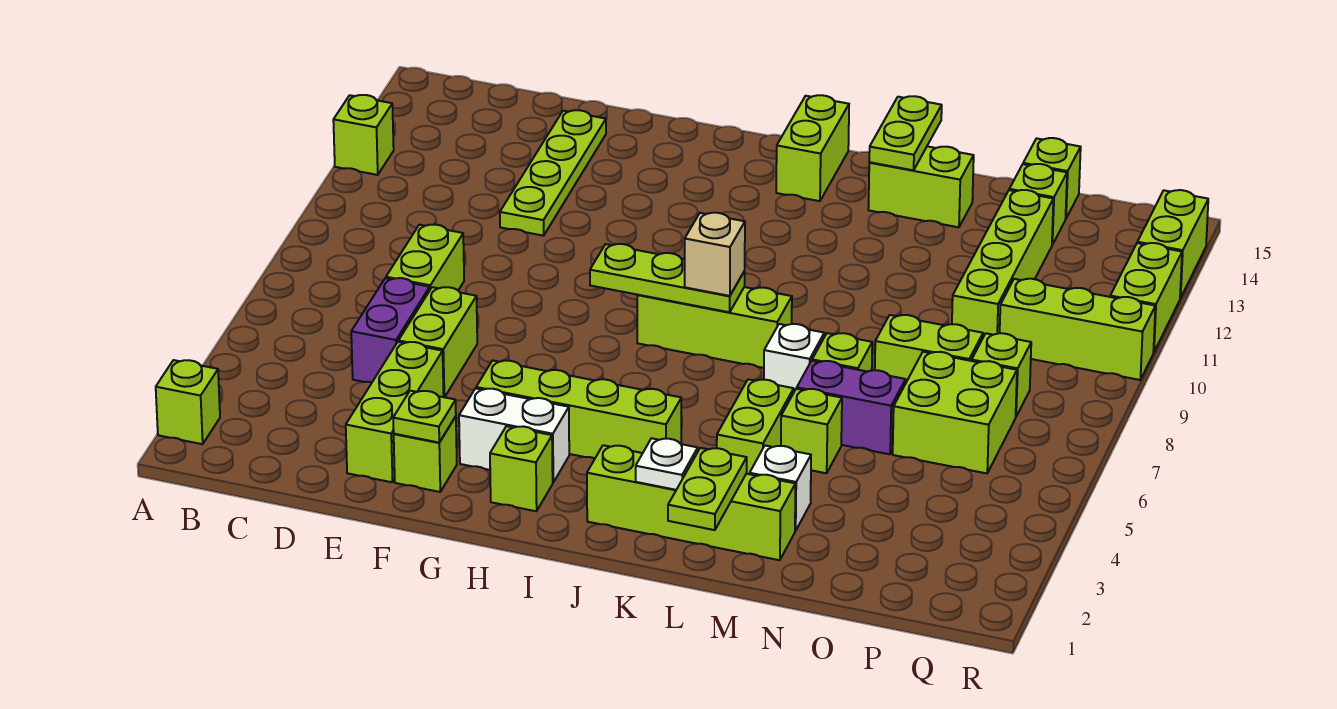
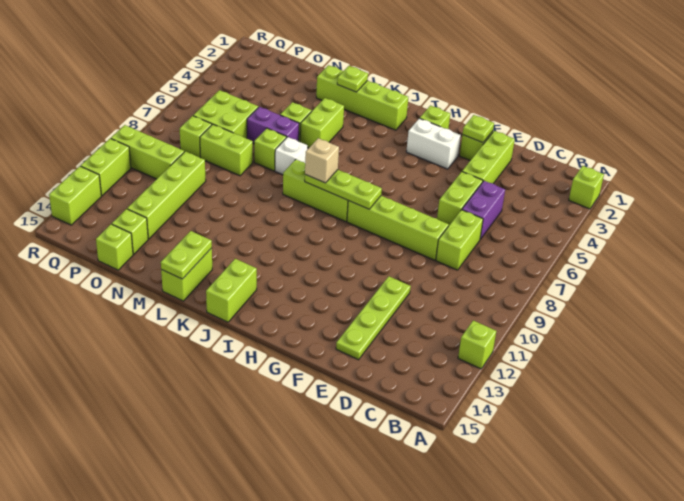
lime brick G4:J4 level 1 -> lime brick E8:H8 level 1
white plate K2 level 2 -> none
lime plate L1:L2 level 2 -> lime plate L2 level 2
lime brick L14:M14 level 1 -> lime brick L14:L15 level 1
white brick M3 level 1 -> none

